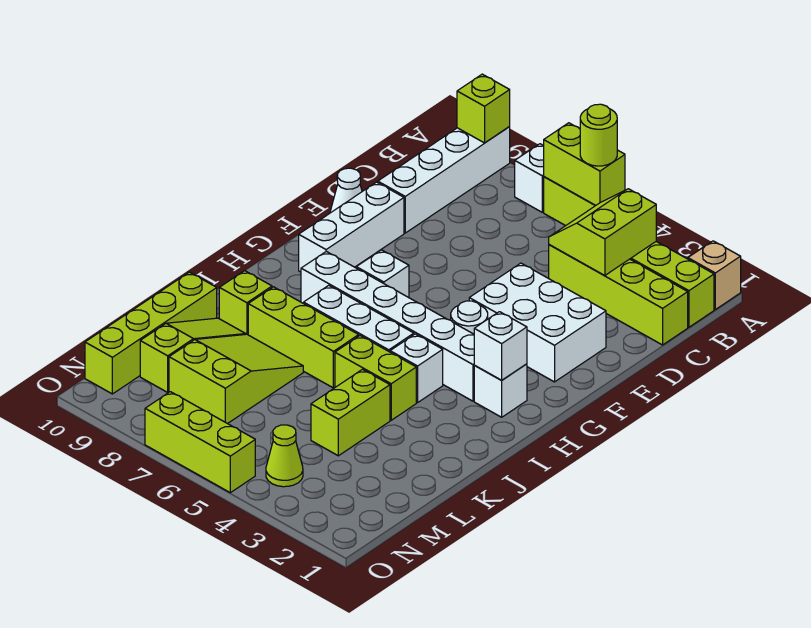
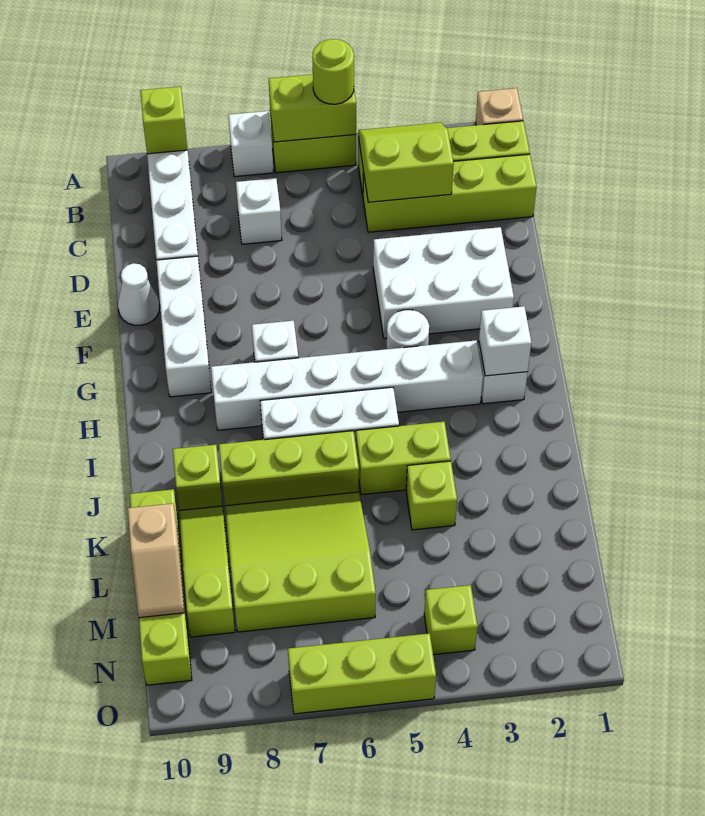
lime slope B3:C4 level 2 top 3 -> lime slope B3:C4 level 2 top C
white brick I4 level 1 -> white brick C7 level 1
lime brick K4:L4 level 1 -> lime brick K4 level 1
lime slope K7:M8 level 1 top M -> lime slope K6:M8 level 1 top M
none -> tan slope L10:M10 level 2 top L
lime cone N4 level 1 -> lime brick N4 level 1

